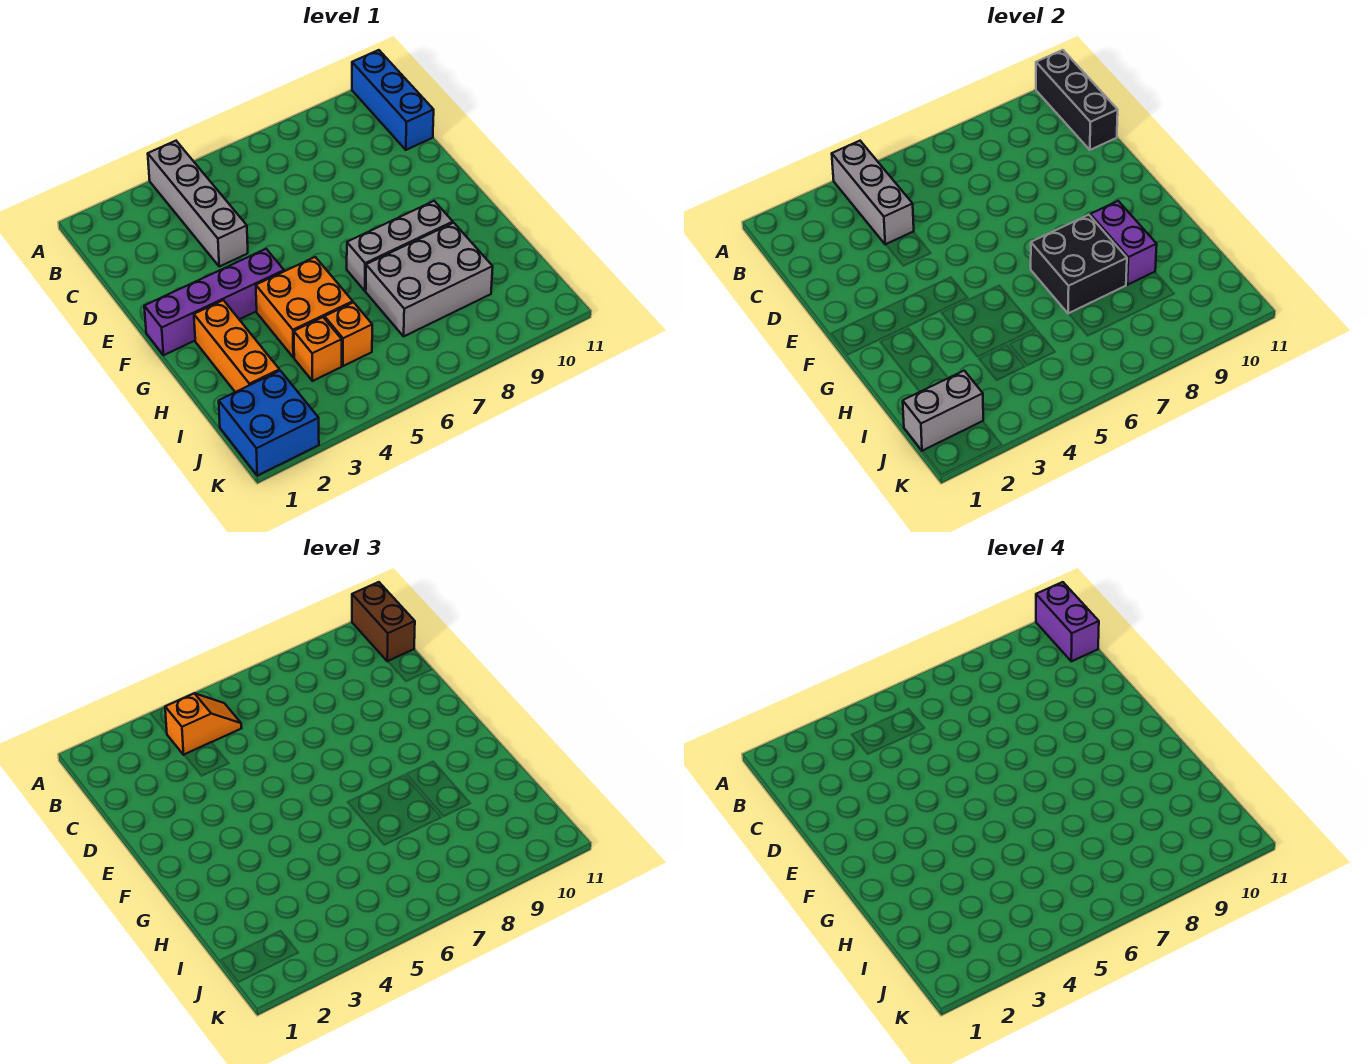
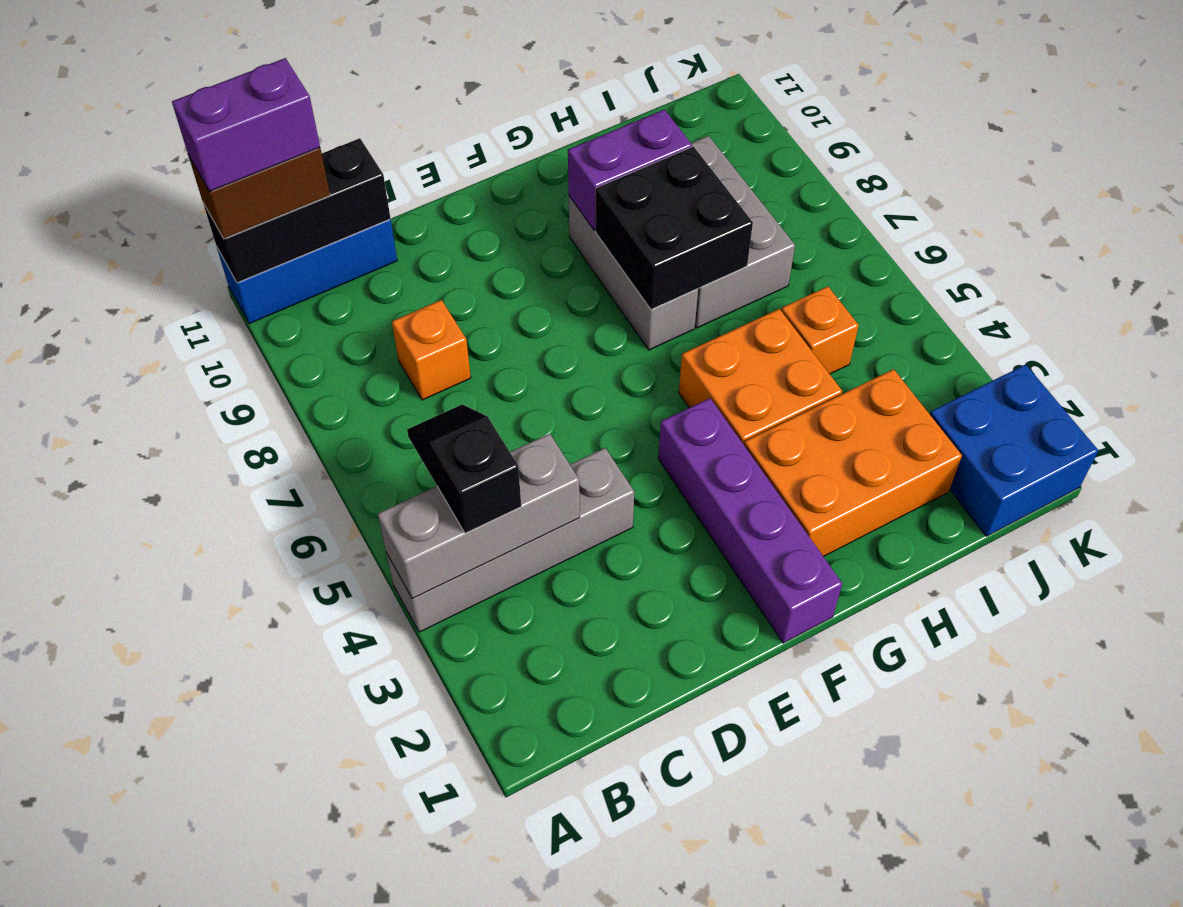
orange slope B4:B5 level 3 top 4 -> black slope B4:B5 level 3 top 4
orange brick G2:I2 level 1 -> orange brick G2:I3 level 1
orange brick I4 level 1 -> orange brick C8 level 1
grey brick J1:J2 level 2 -> none

